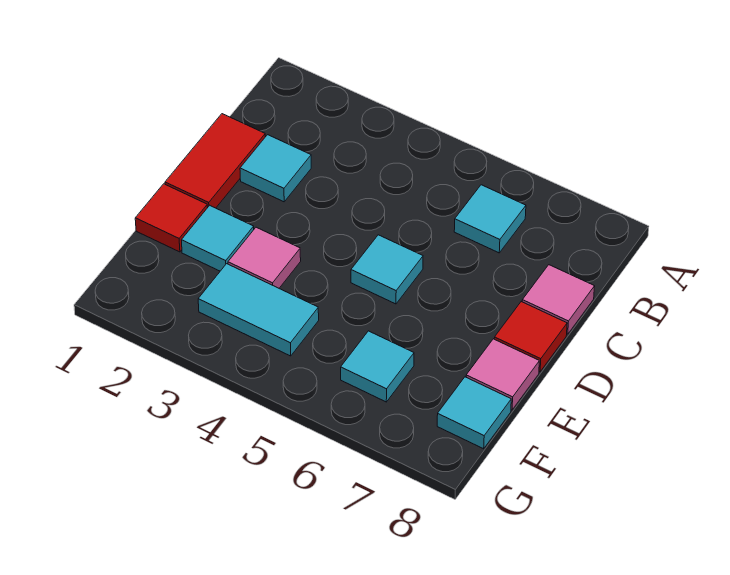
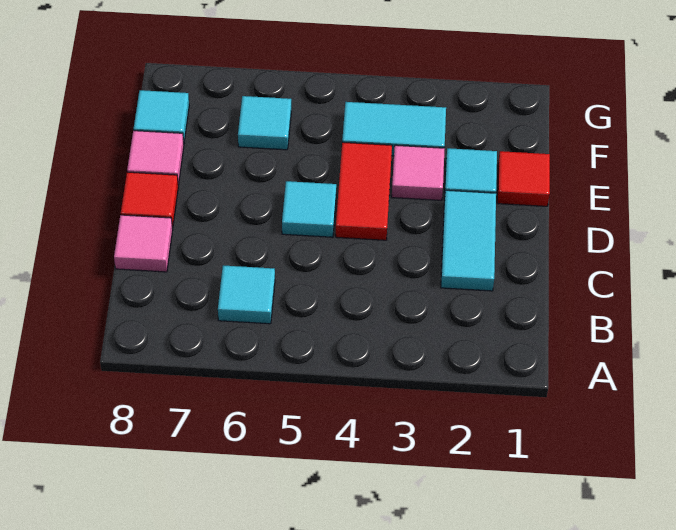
red tile C1:D1 level 1 -> red tile D4:E4 level 1
cyan tile C2 level 1 -> cyan tile C2:D2 level 1

